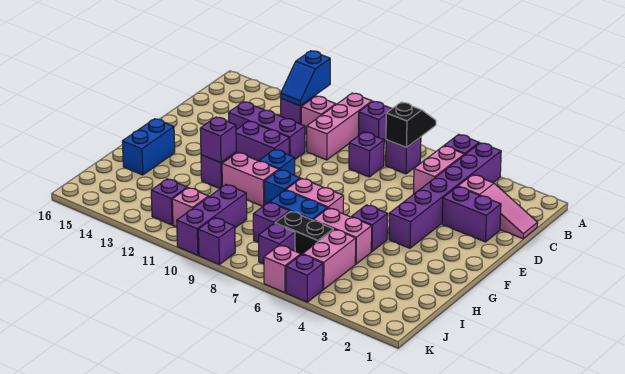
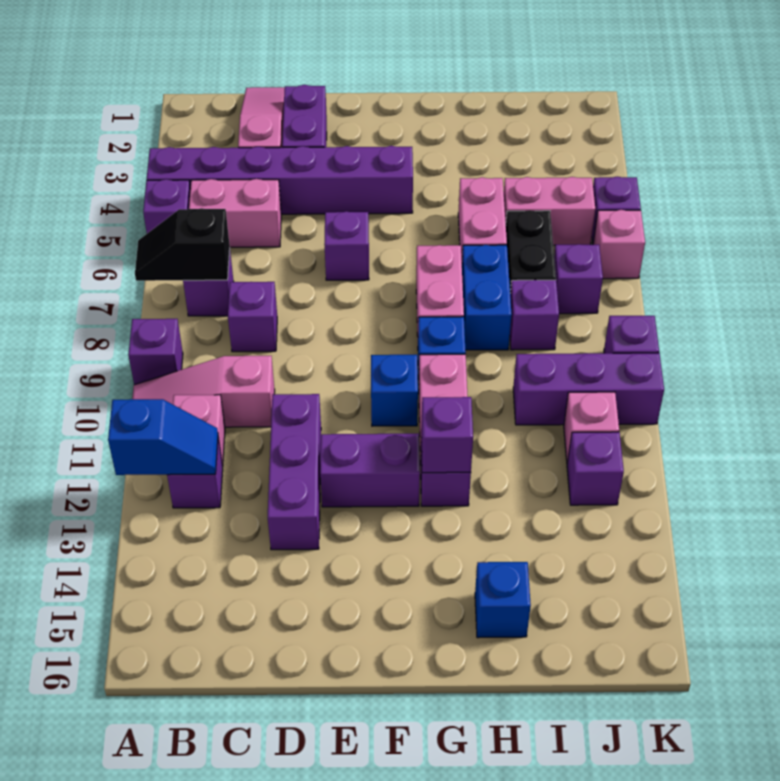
pink brick A10:C10 level 1 -> pink slope A10:C10 level 1 top C
purple brick E11:E12 level 1 -> purple brick E12:F12 level 1
purple brick G5 level 1 -> purple brick E6 level 1
blue brick G15:H15 level 1 -> blue brick H15 level 1

